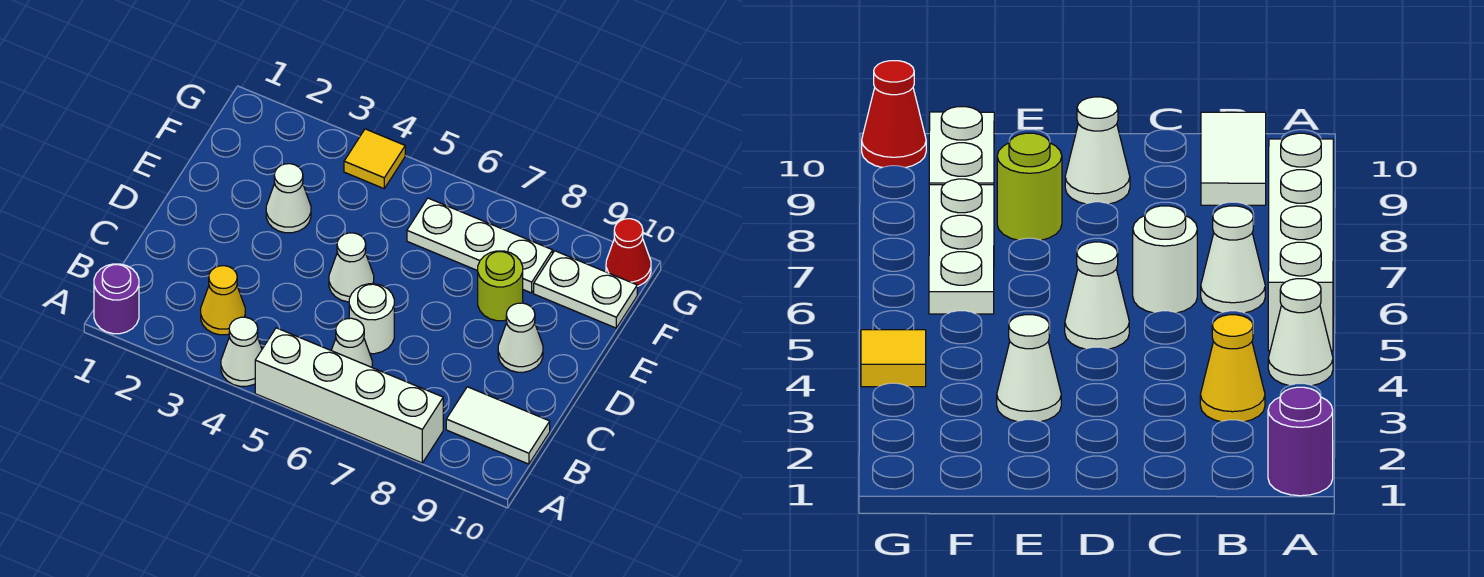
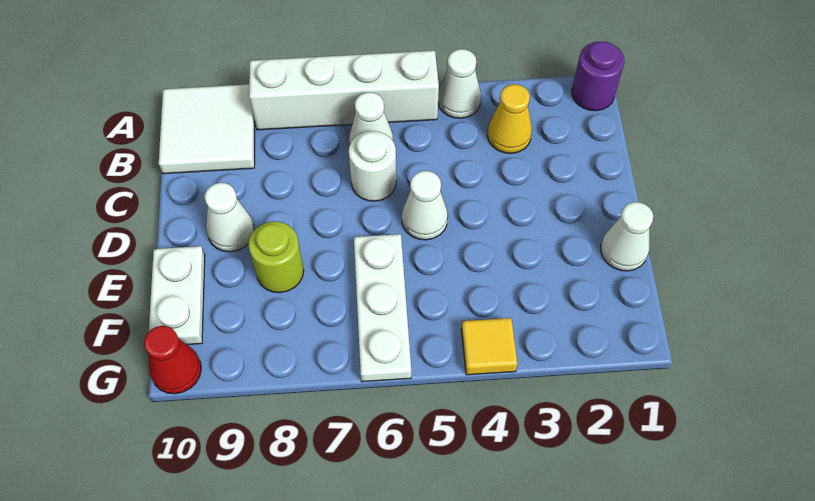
white tile B9:B10 level 1 -> white tile A9:B10 level 1
white cone E3 level 1 -> white cone E1 level 1
white plate F6:F8 level 1 -> white plate E6:G6 level 1
white plate F9:F10 level 1 -> white plate E10:F10 level 1

